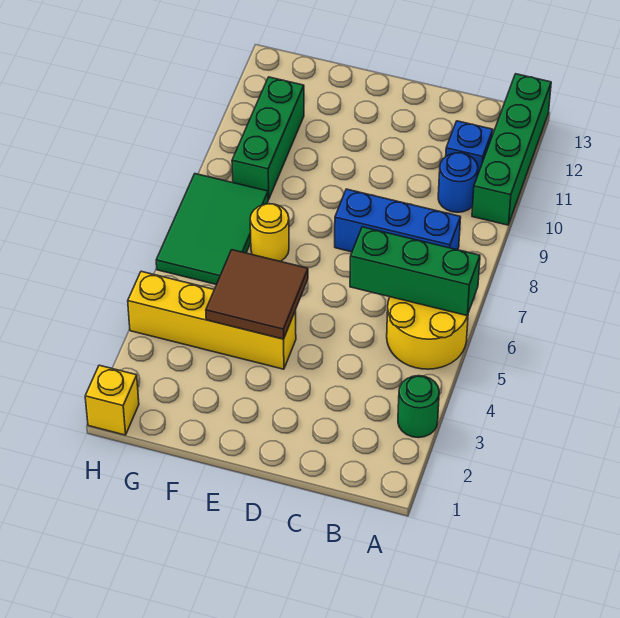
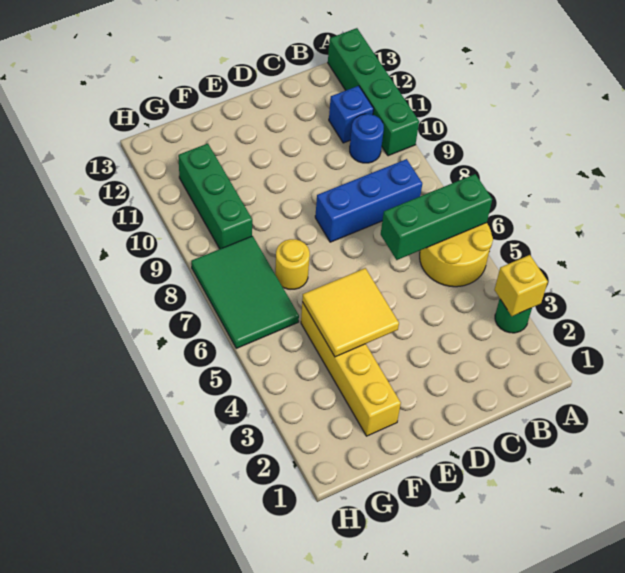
yellow brick E4:H4 level 1 -> yellow brick F2:F5 level 1
brown tile E4:F5 level 2 -> yellow tile E4:F5 level 2
yellow brick H1 level 1 -> yellow brick A3 level 2

